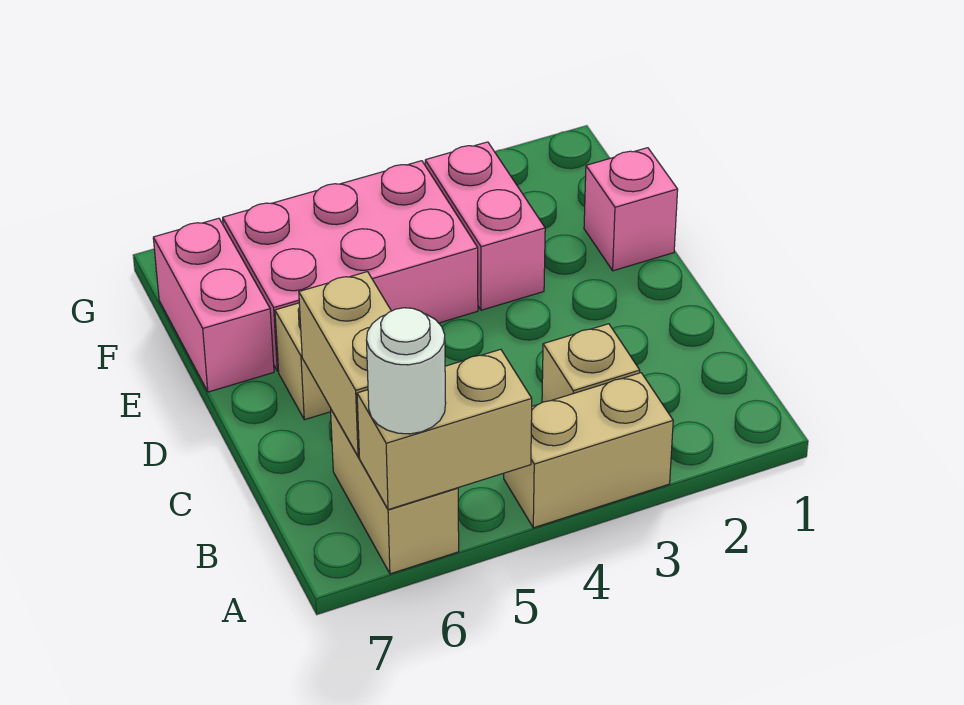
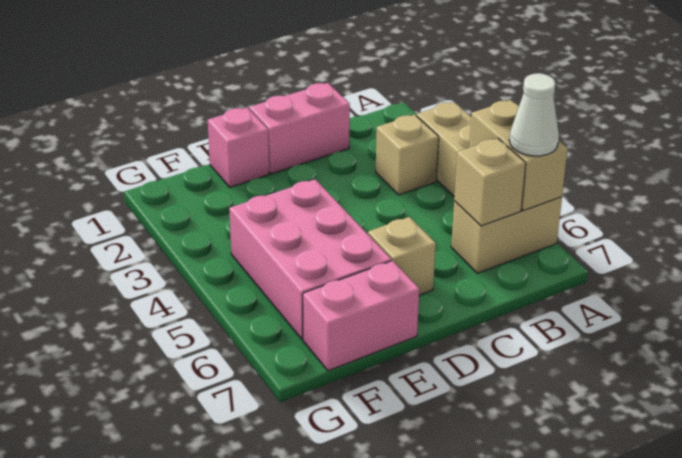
white round brick A6 level 3 -> white cone A6 level 3
tan brick B6:C6 level 2 -> tan brick B6 level 2
pink brick E3:F3 level 1 -> pink brick C1:D1 level 1

